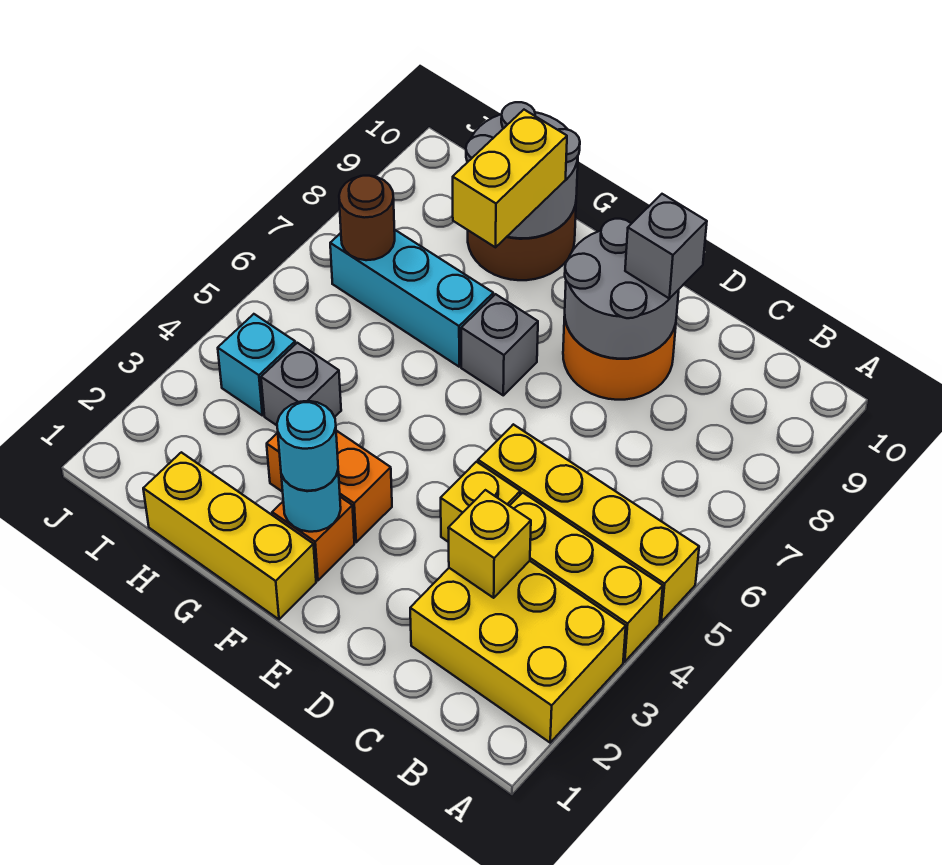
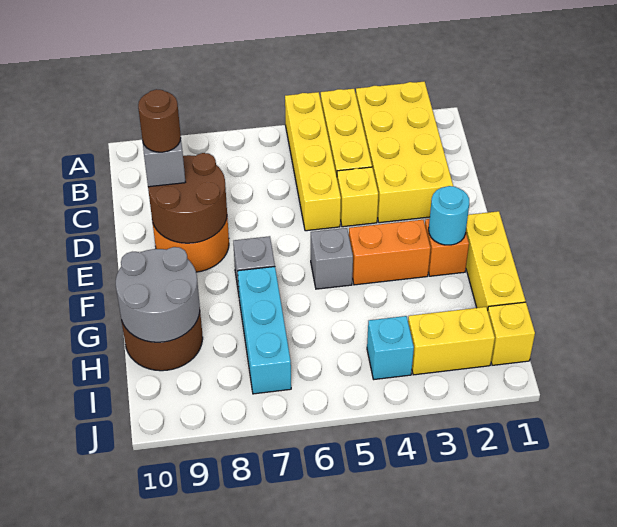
yellow brick A2:C3 level 1 -> yellow brick A2:D3 level 1
yellow brick C3 level 2 -> yellow brick I1 level 1
grey round brick D8:E9 level 2 -> brown round brick D8:E9 level 2
cyan round brick F2 level 3 -> none
orange brick F3:G3 level 1 -> orange brick F3:F4 level 1
yellow brick G8:G9 level 3 -> yellow brick I2:I3 level 1
grey brick H4 level 1 -> grey brick F5 level 1
brown round brick I7 level 2 -> brown round brick D9 level 4

